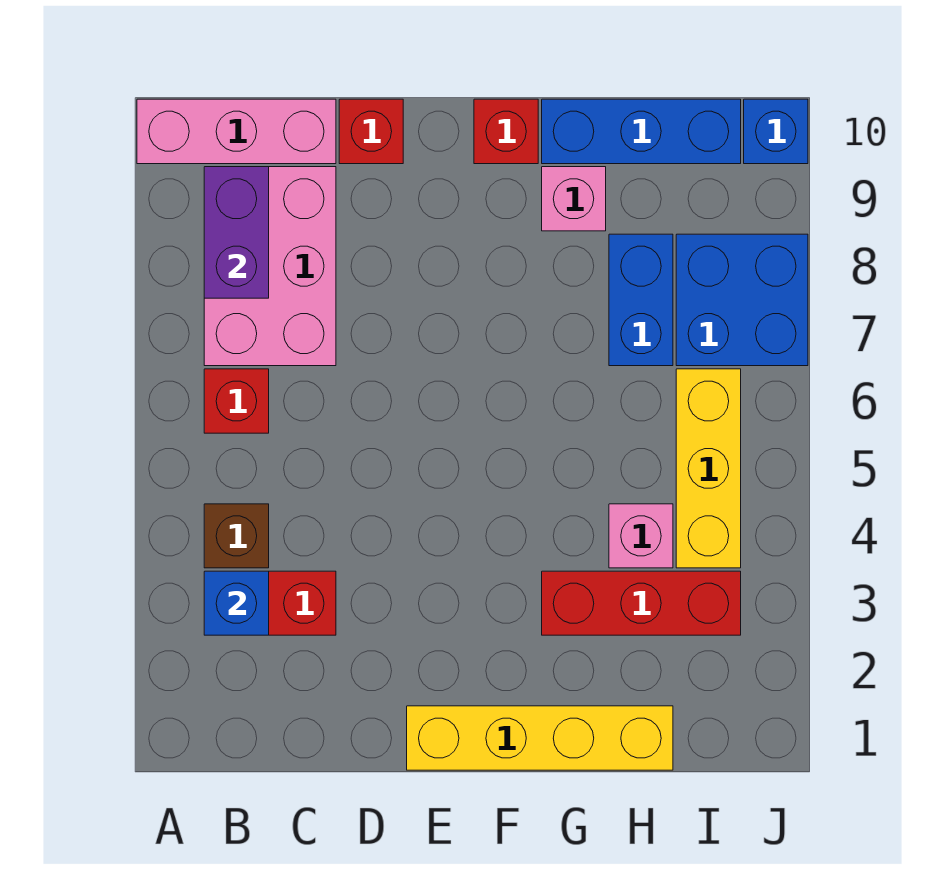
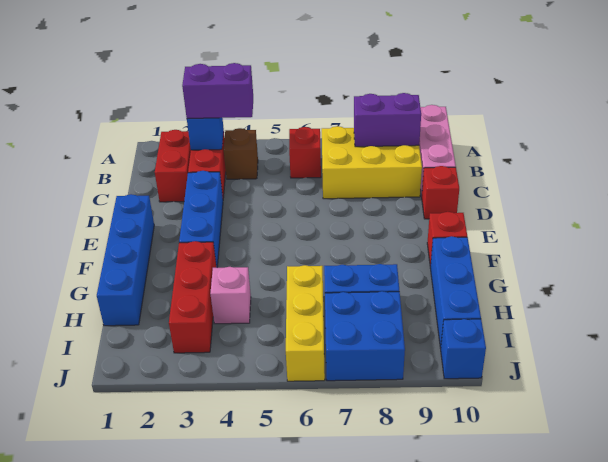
none -> red brick B2:C2 level 1
none -> purple brick B3:B4 level 3
pink brick B7:C9 level 1 -> yellow brick B7:C9 level 1
none -> blue brick D3:F3 level 1
yellow brick E1:H1 level 1 -> blue brick E1:H1 level 1
pink brick G9 level 1 -> none
yellow brick I4:I6 level 1 -> yellow brick H6:J6 level 1

